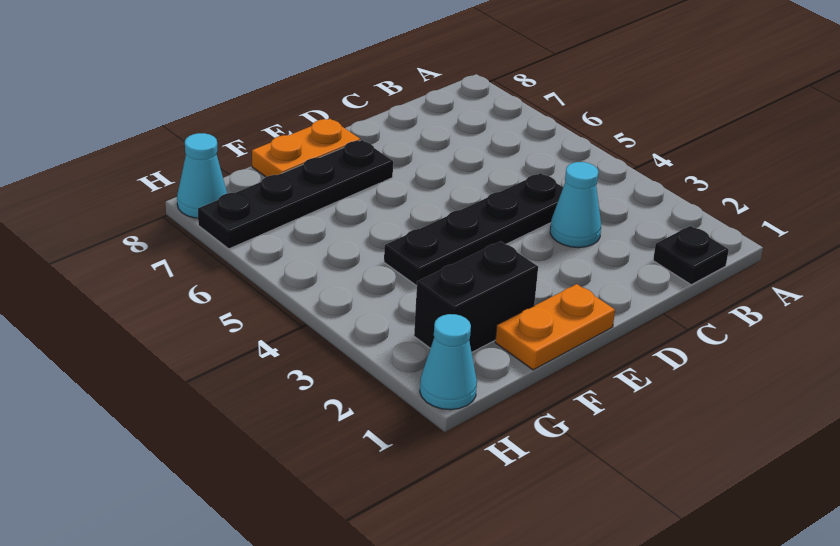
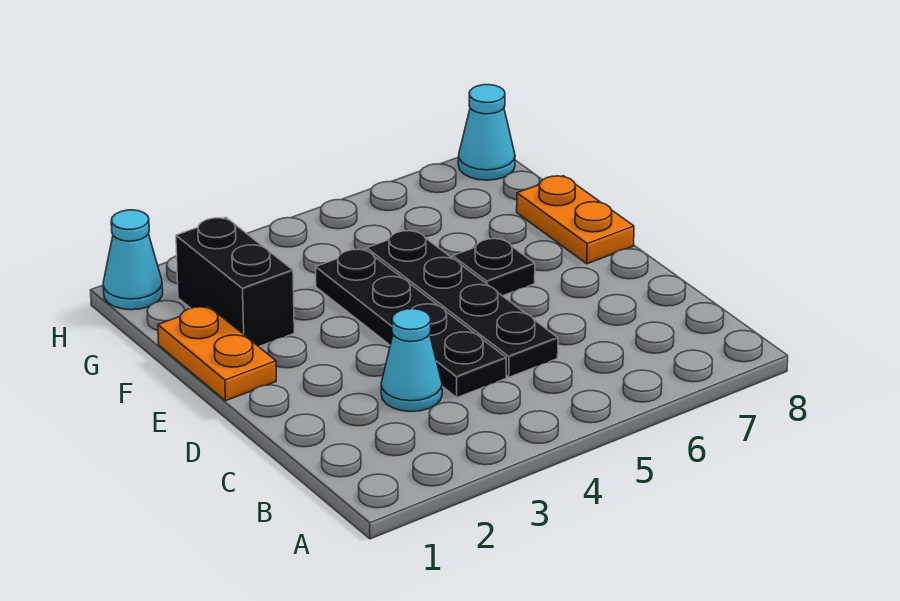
black plate B1 level 1 -> black plate E6 level 1
black plate E7:H7 level 1 -> black plate C5:F5 level 1

